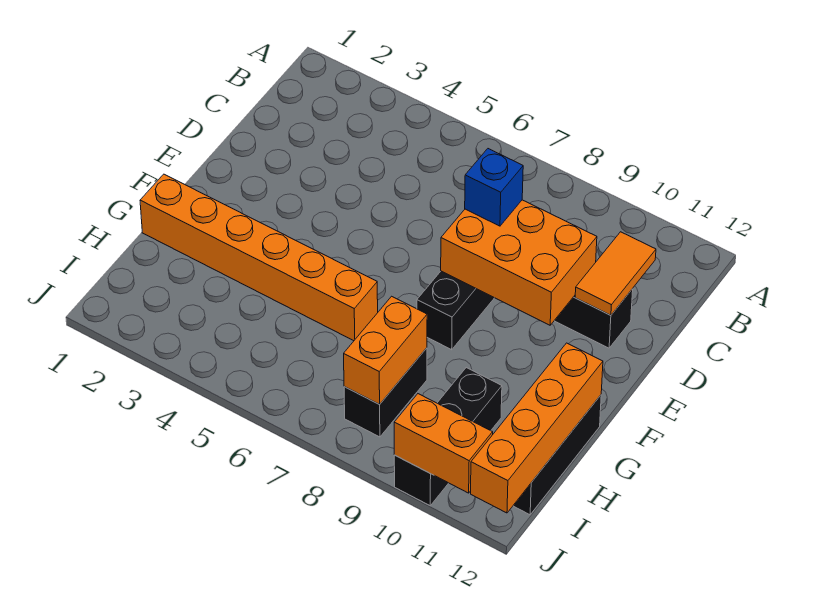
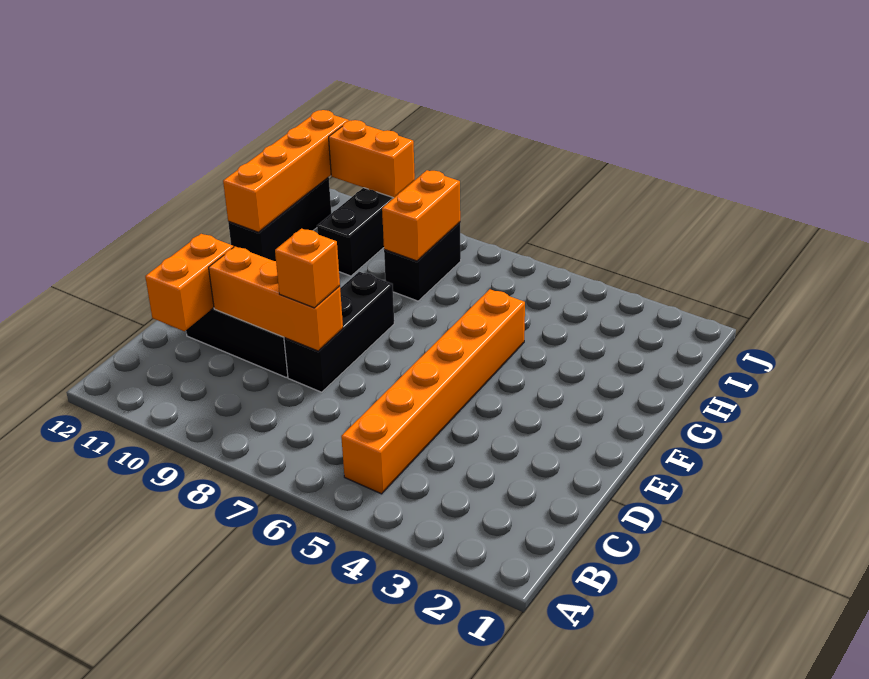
orange tile C11:D11 level 2 -> orange brick C11:D11 level 2
orange brick D8:E10 level 2 -> orange brick D8:D10 level 2
blue brick D8 level 3 -> orange brick D8 level 3
orange brick G1:G6 level 1 -> orange brick B5:G5 level 1

